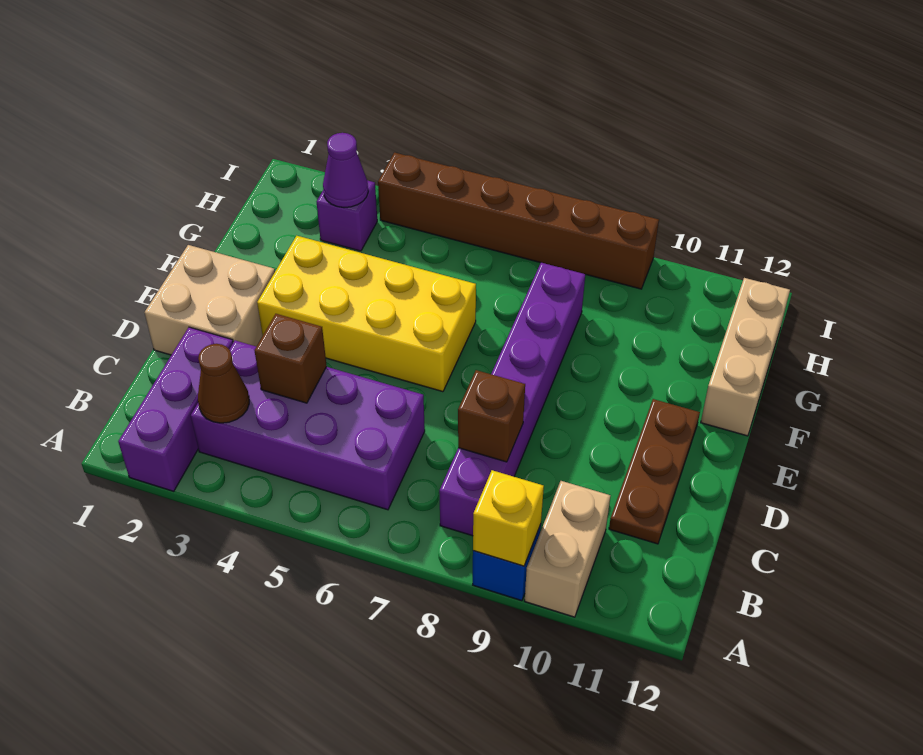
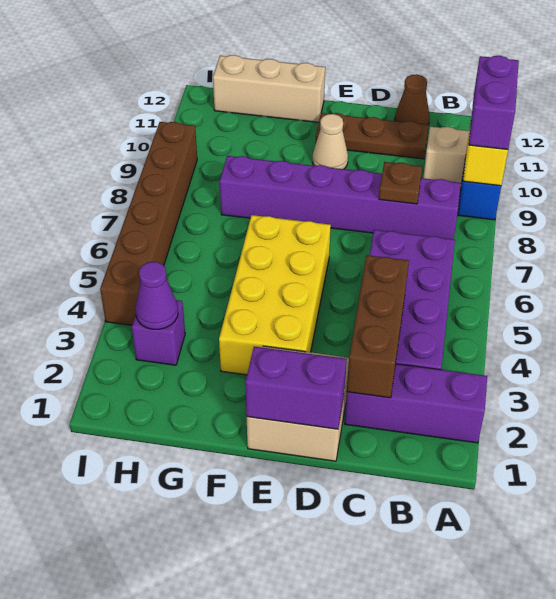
none -> purple brick A9:A10 level 3
brown cone B3 level 2 -> brown cone C12 level 1
brown brick C4 level 2 -> brown brick C2:C4 level 2
brown brick C8 level 2 -> brown plate C8 level 2
none -> purple brick D1:E1 level 2
none -> tan cone E10 level 1

